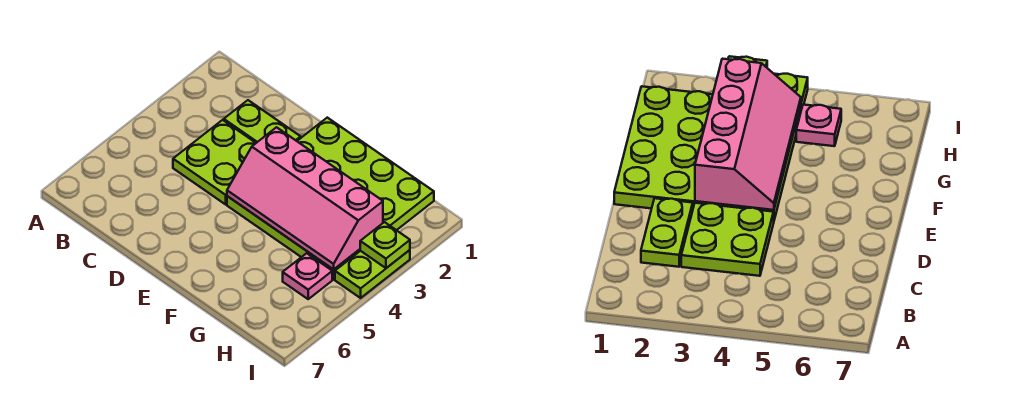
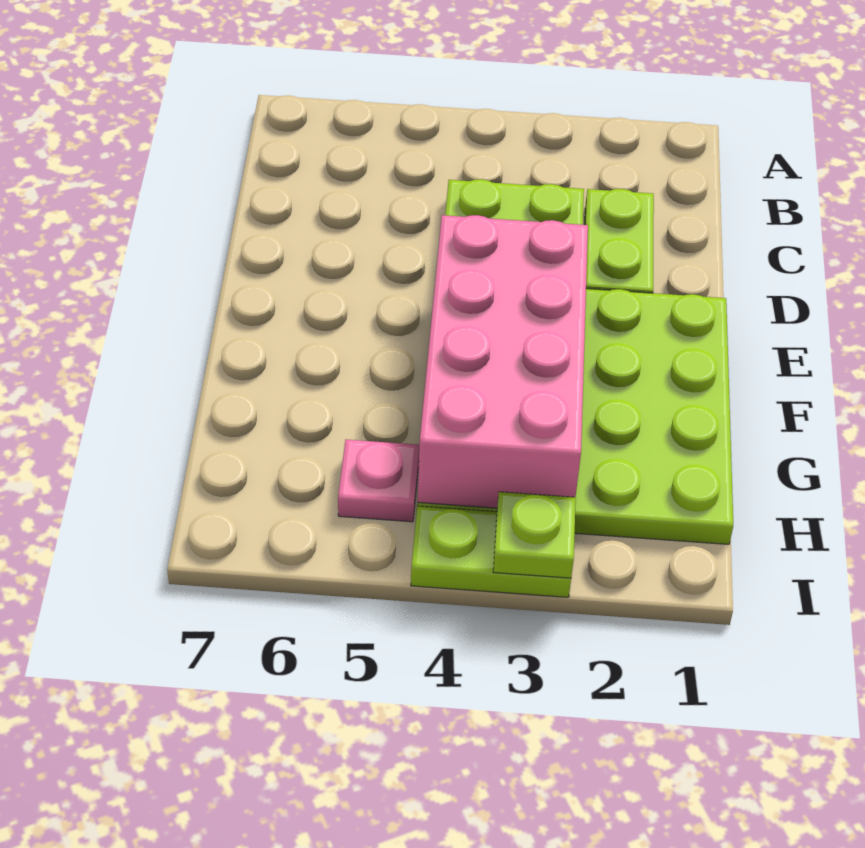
pink slope E3:H4 level 2 top 3 -> pink brick E3:H4 level 2

